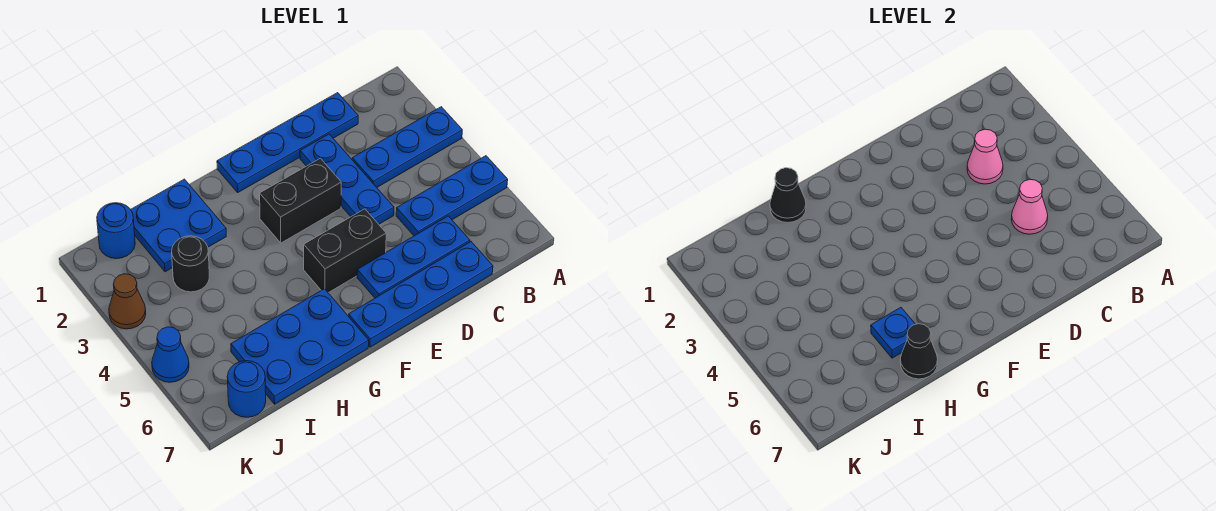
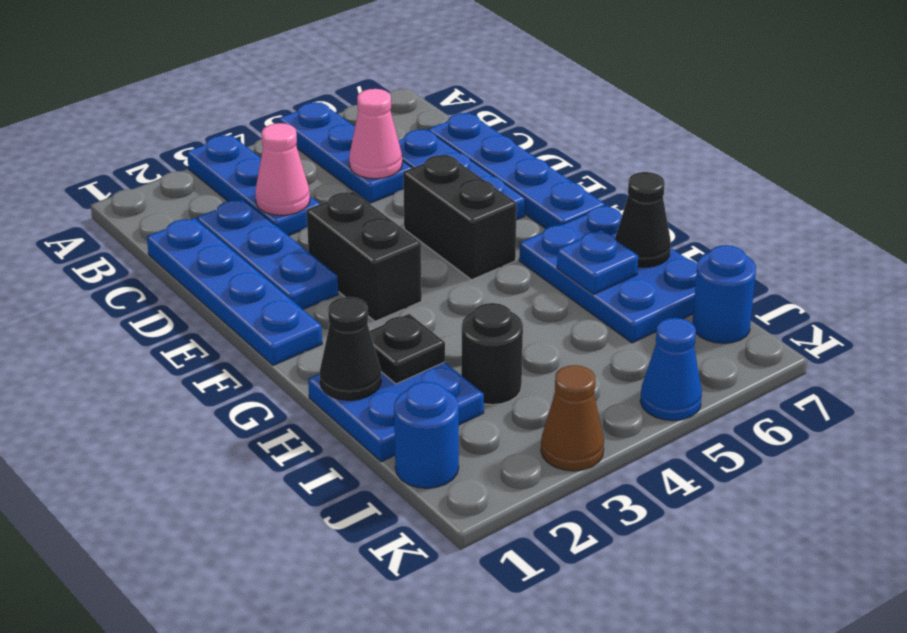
blue plate D2:D4 level 1 -> blue plate C2:E2 level 1
none -> black plate H2 level 2

